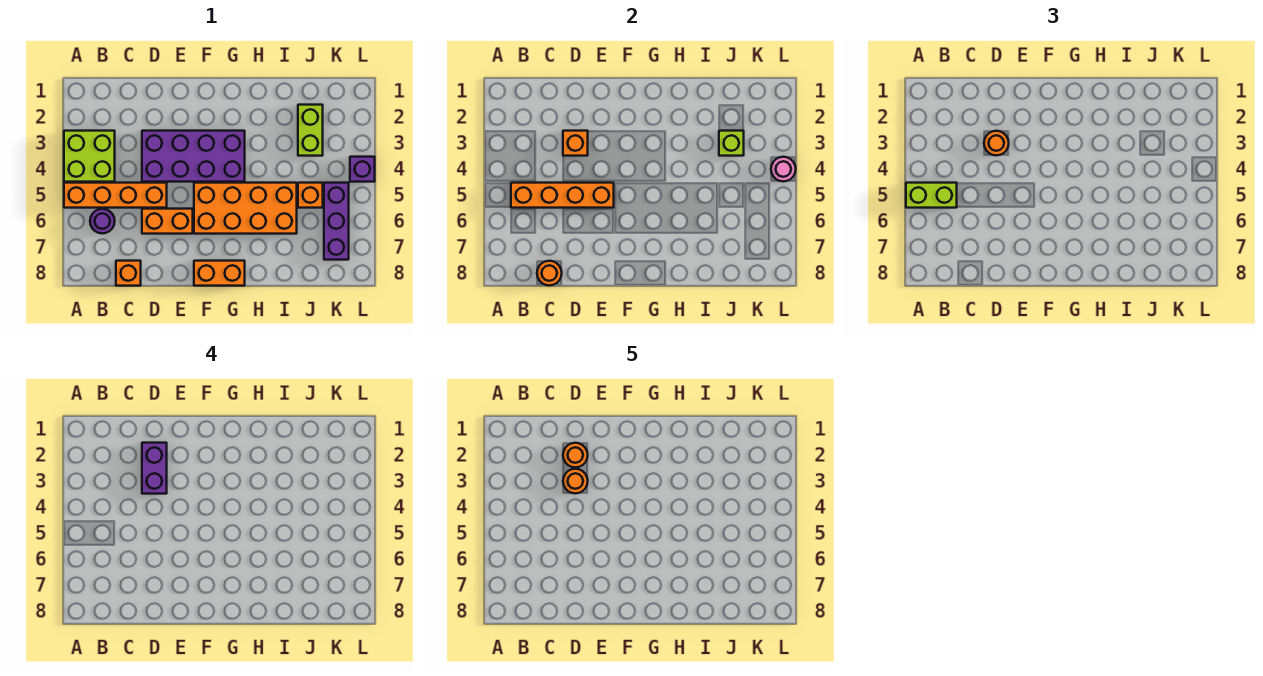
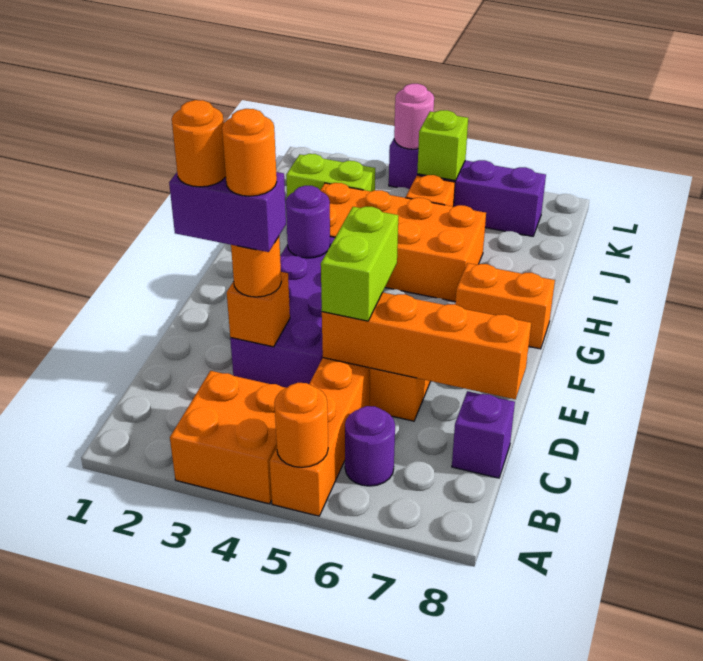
lime brick A3:B4 level 1 -> orange brick A3:B4 level 1
lime brick A5:B5 level 3 -> lime brick D5:E5 level 3
orange brick B5:E5 level 2 -> orange brick D5:D8 level 2
orange brick C8 level 1 -> purple brick C8 level 1
orange round brick C8 level 2 -> orange round brick A5 level 2
orange brick F5:I6 level 1 -> orange brick H3:I6 level 1
orange brick F8:G8 level 1 -> orange brick G7:G8 level 1
none -> purple round brick G3 level 2
lime brick J3 level 2 -> lime brick K5 level 2

